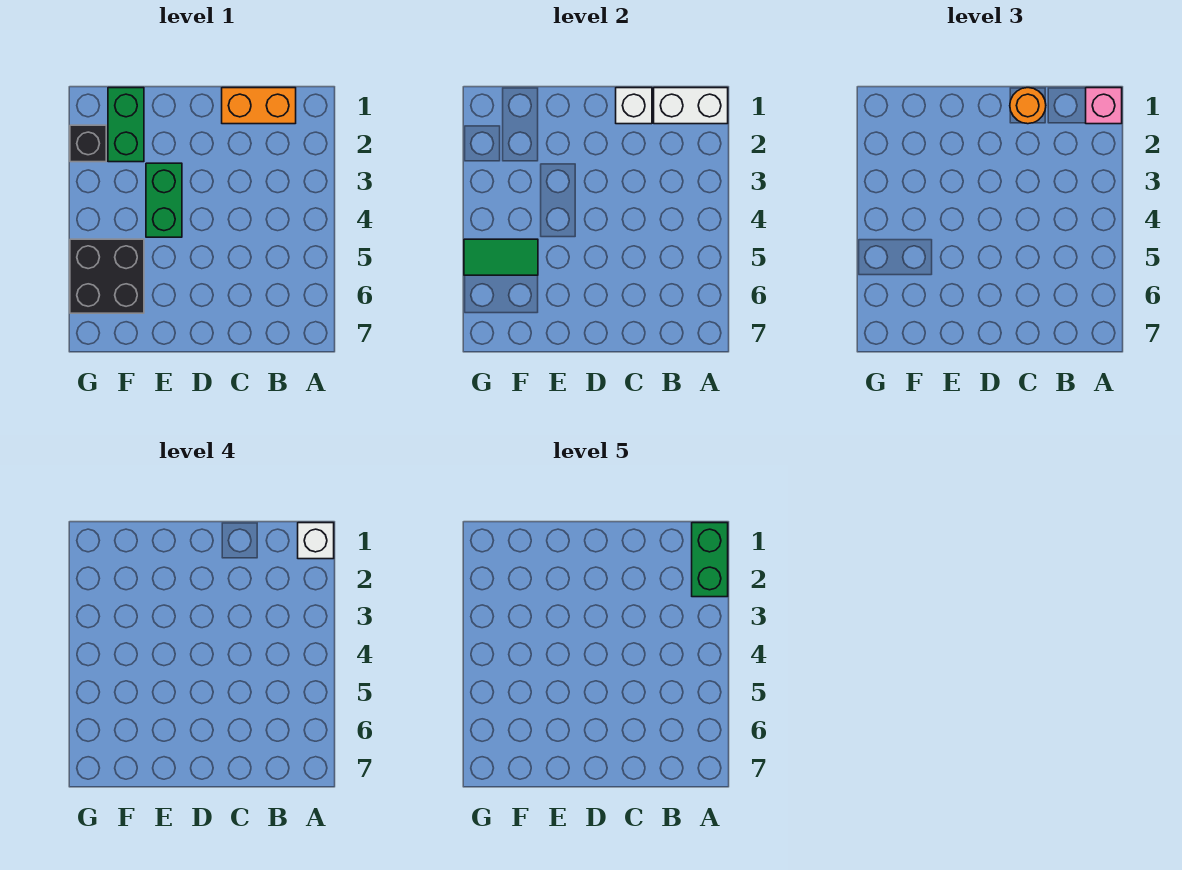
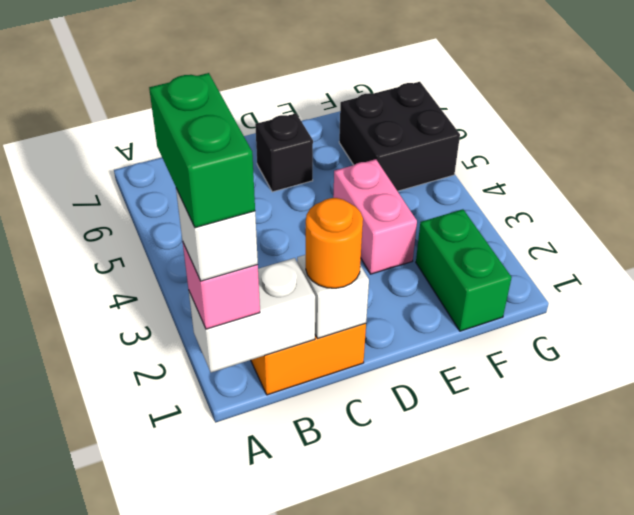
green brick E3:E4 level 1 -> pink brick E3:E4 level 1
green tile F5:G5 level 2 -> none
black brick G2 level 1 -> black brick D6 level 1

